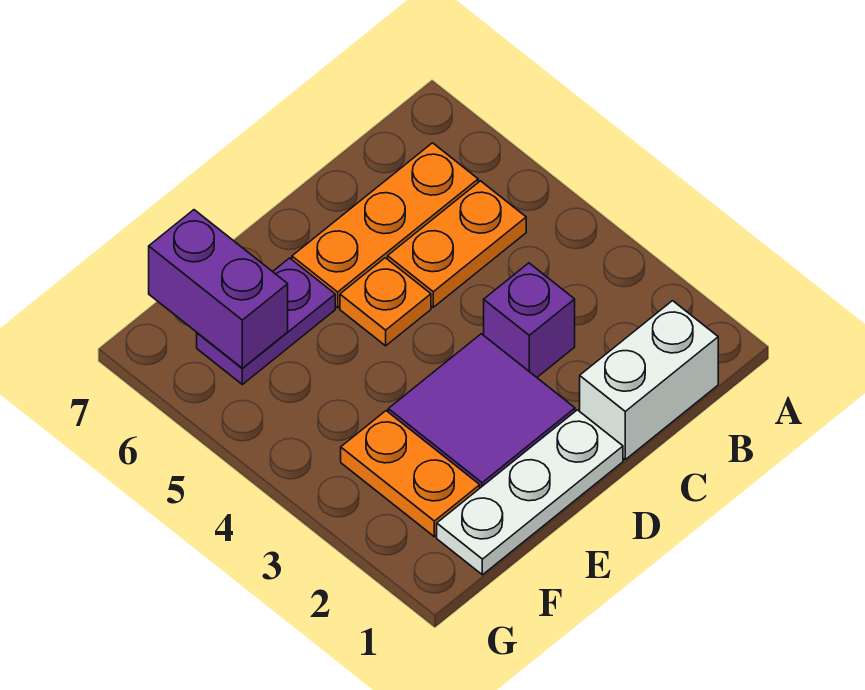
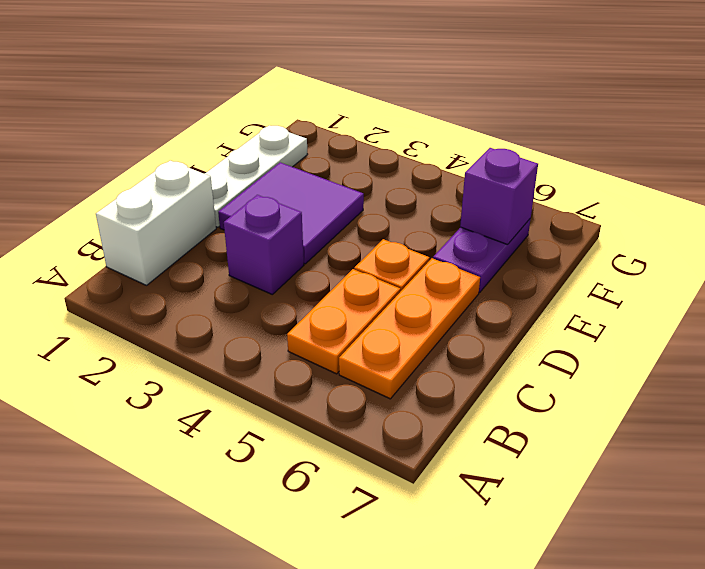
orange plate F2:F3 level 1 -> none
purple brick F6:F7 level 2 -> purple brick F6 level 2

